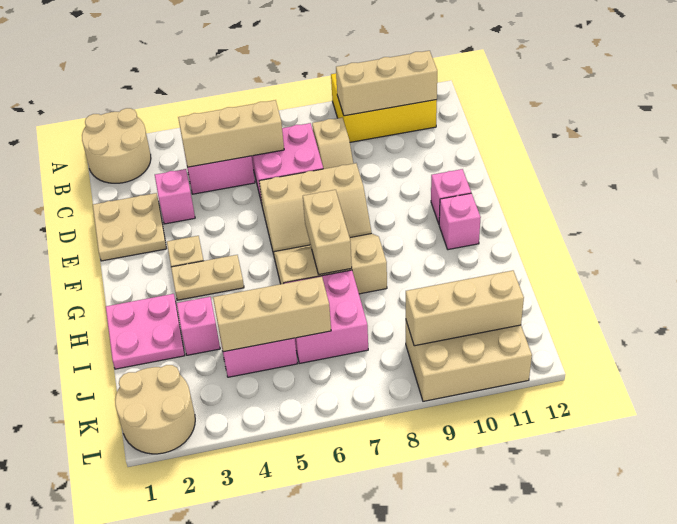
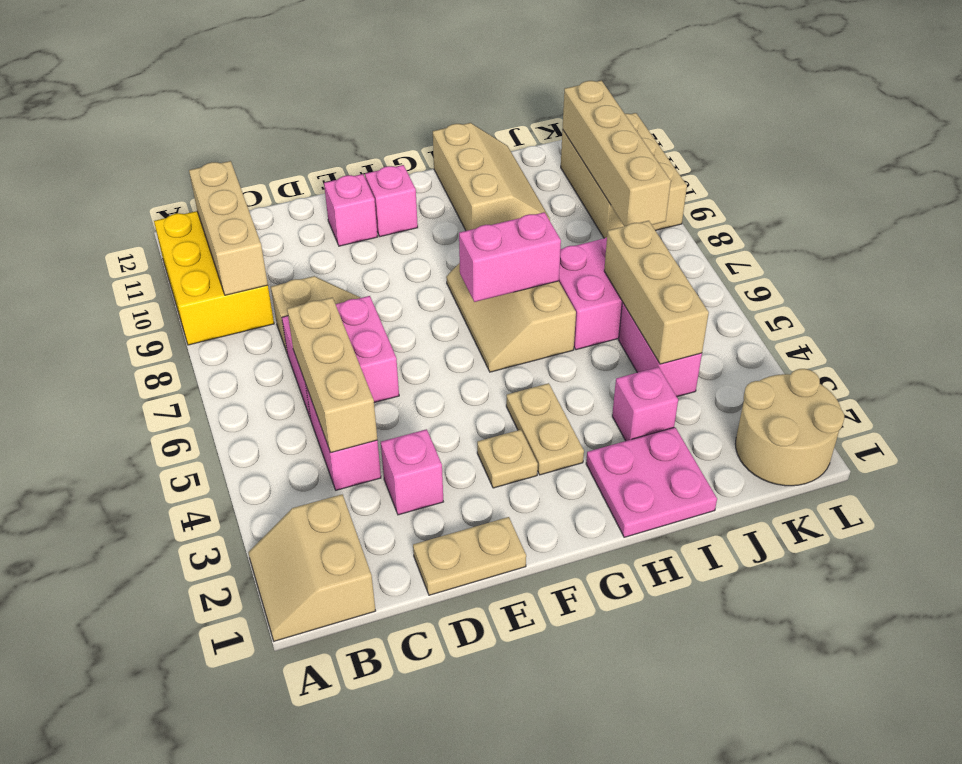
tan round brick A1:B2 level 1 -> tan slope A1:B2 level 1 top B
tan plate D1:E2 level 1 -> tan plate D1:E1 level 1
tan slope E6:F8 level 1 top E -> tan slope H10:I12 level 1 top H
tan brick G7:H7 level 2 -> pink brick G7:H7 level 2
pink brick G11 level 1 -> pink brick E11 level 1
tan brick K9:K11 level 2 -> tan brick K8:K11 level 2

